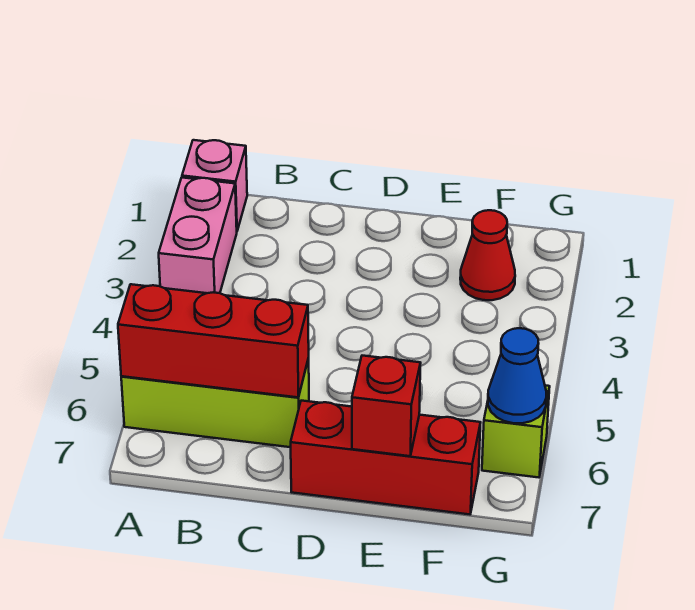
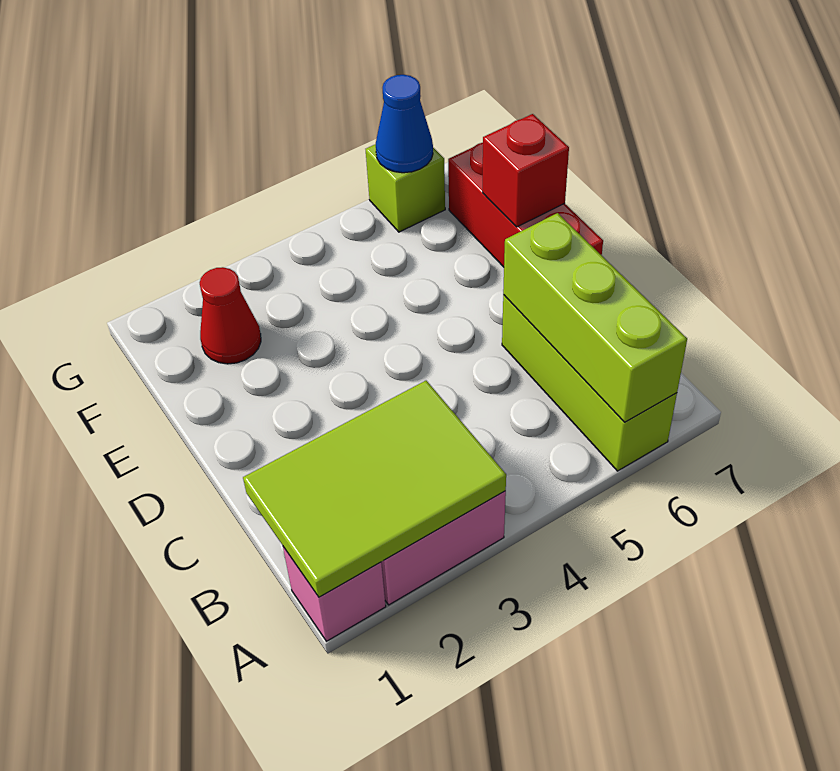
none -> lime tile A1:B3 level 2
red brick A6:C6 level 2 -> lime brick A6:C6 level 2

